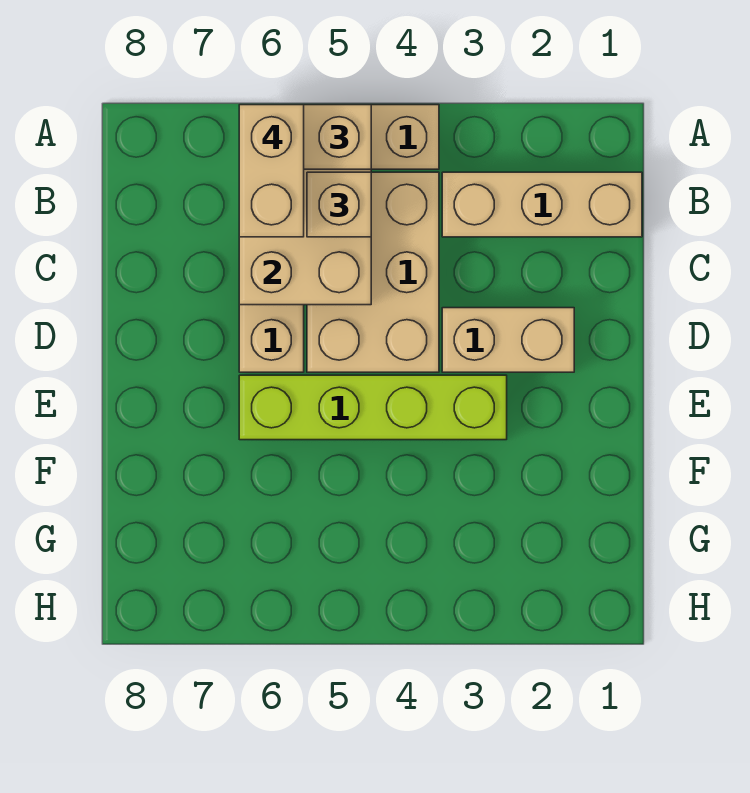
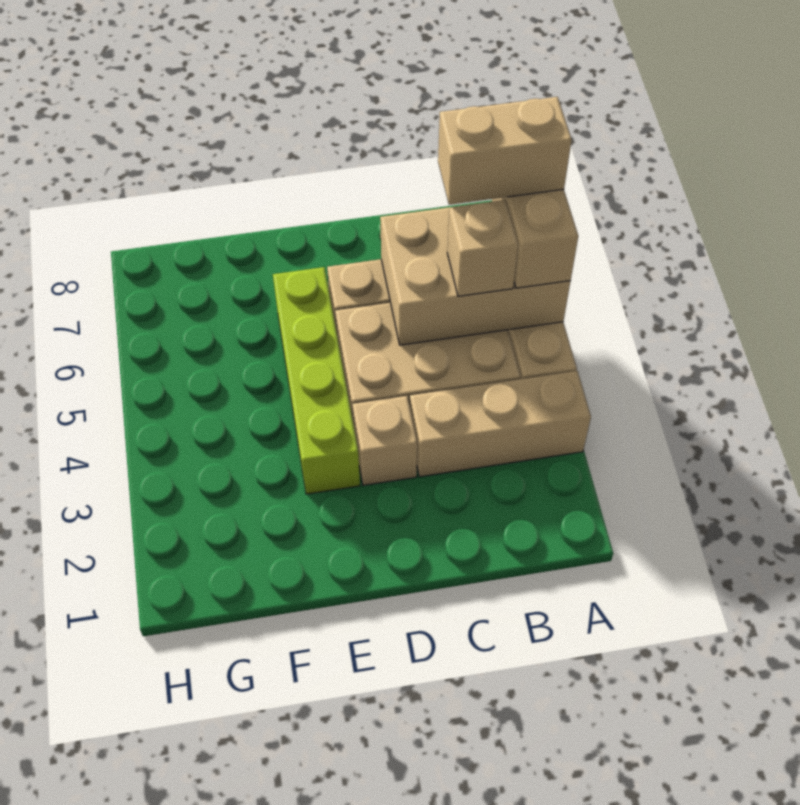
tan brick B1:B3 level 1 -> tan brick A3:C3 level 1
tan brick D2:D3 level 1 -> tan brick D3 level 1

